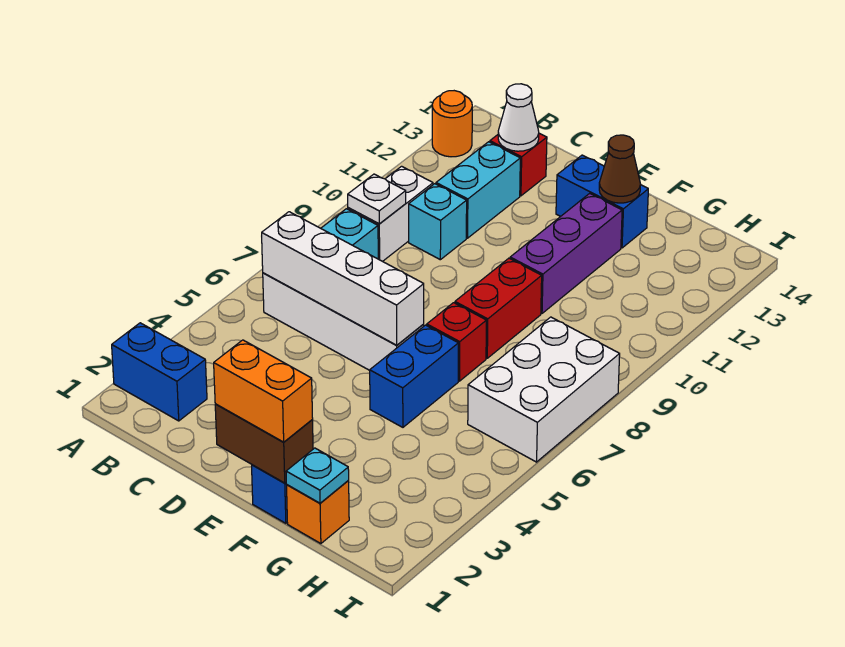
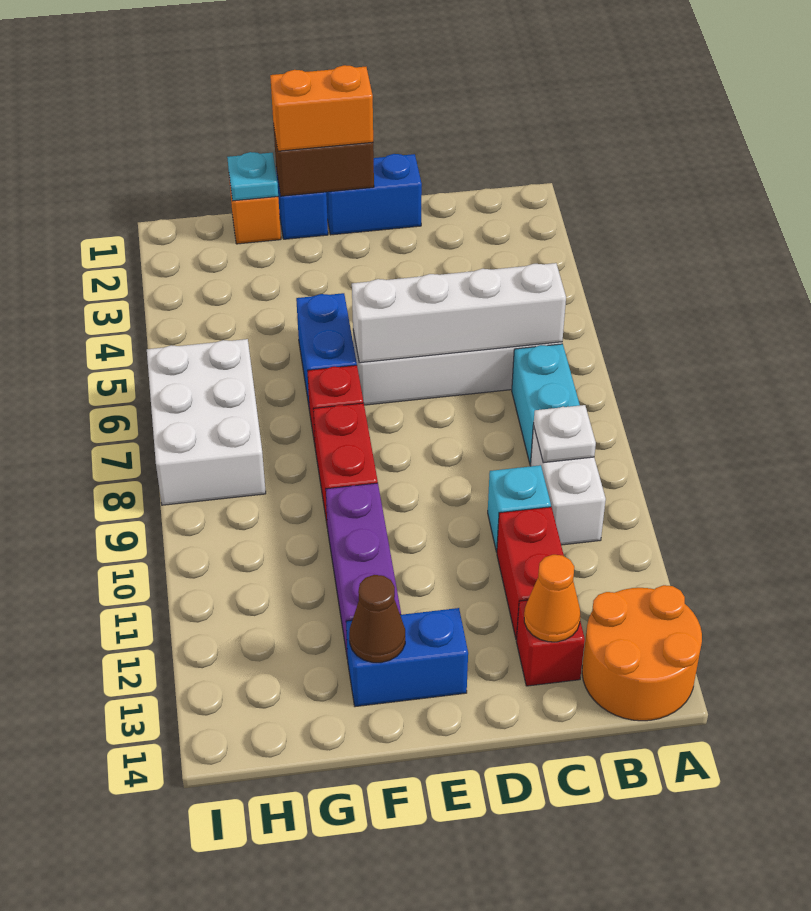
blue brick A2:B2 level 1 -> blue brick D1:E1 level 1
orange round brick A13 level 1 -> orange round brick A13:B14 level 1
cyan brick C11:C12 level 1 -> red brick C11:C12 level 1
white cone C13 level 2 -> orange cone C13 level 2

